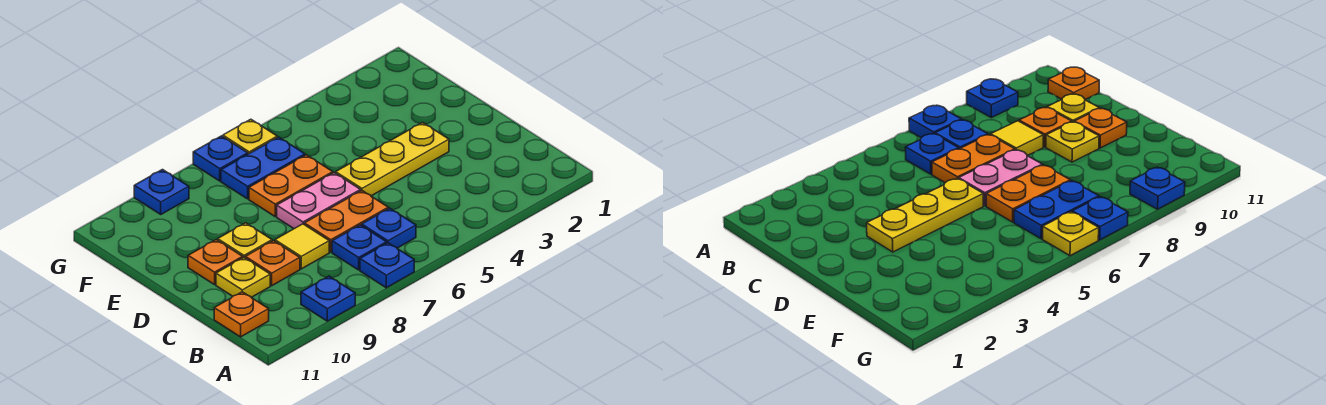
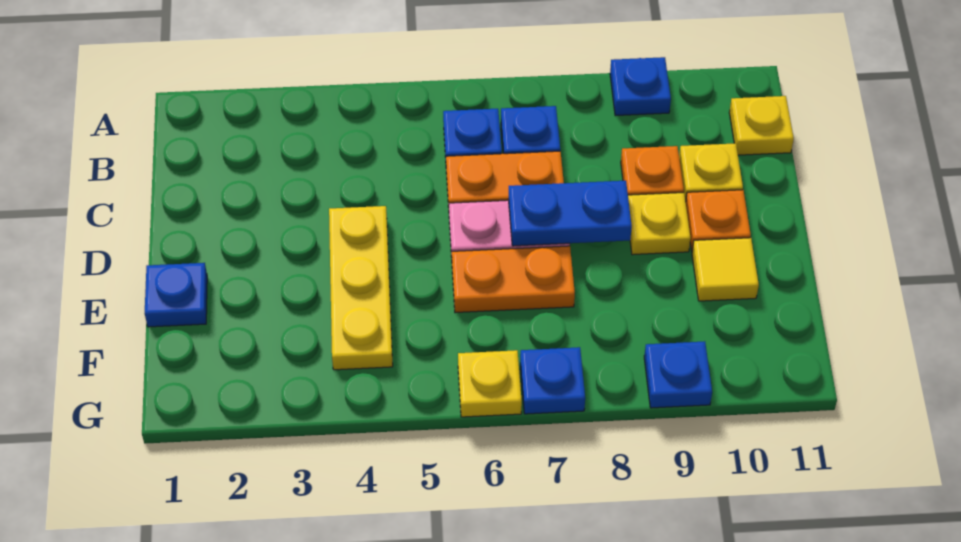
blue plate A7 level 1 -> blue plate E1 level 1
orange plate B11 level 1 -> yellow plate B11 level 1
yellow tile C8 level 1 -> yellow tile E10 level 1
yellow plate D3:D5 level 1 -> yellow plate D4:F4 level 1
blue plate F6:F7 level 1 -> blue plate D7:D8 level 2

